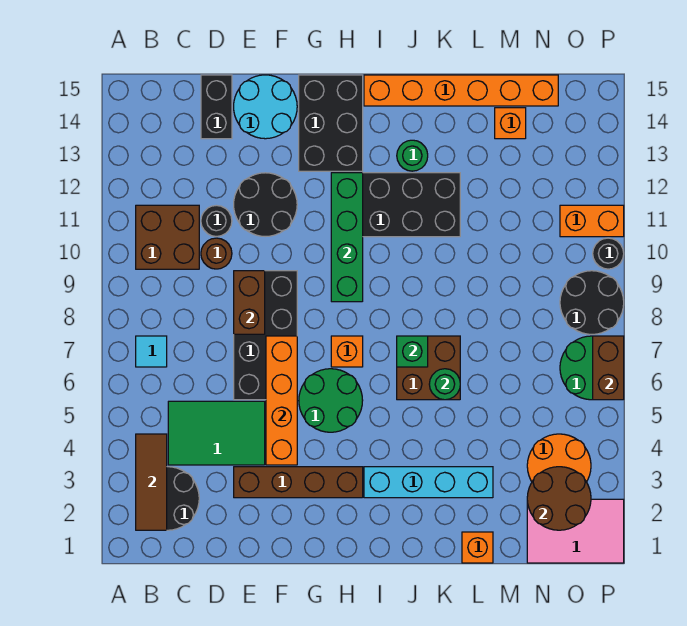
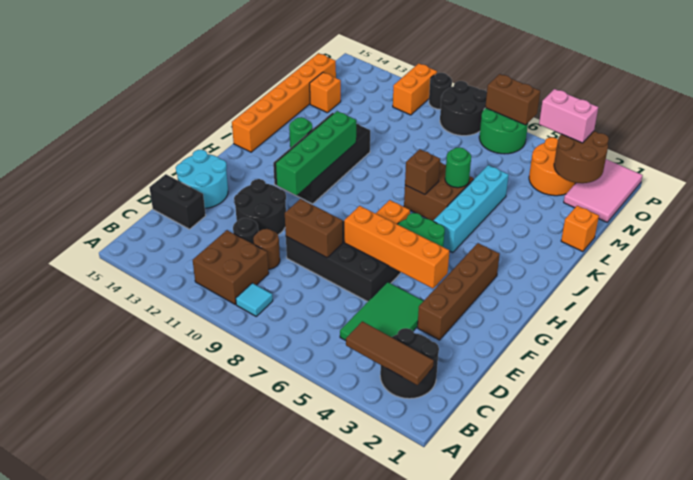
cyan tile B7 level 1 -> cyan tile B9 level 1
black brick G13:H15 level 1 -> none
green brick H9:H12 level 2 -> green brick G11:J11 level 2
cyan brick I3:L3 level 1 -> cyan brick I5:L5 level 1
green brick J7 level 2 -> brown brick J7 level 2
none -> pink brick O3:O4 level 3

